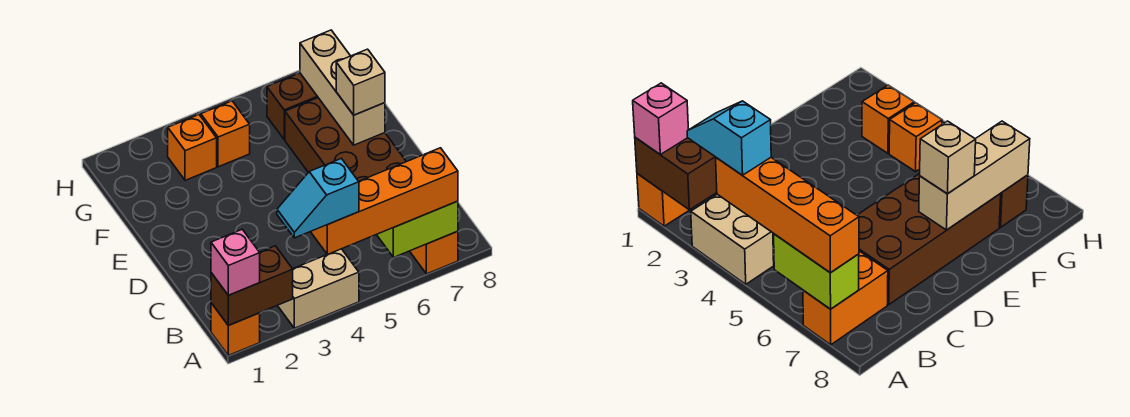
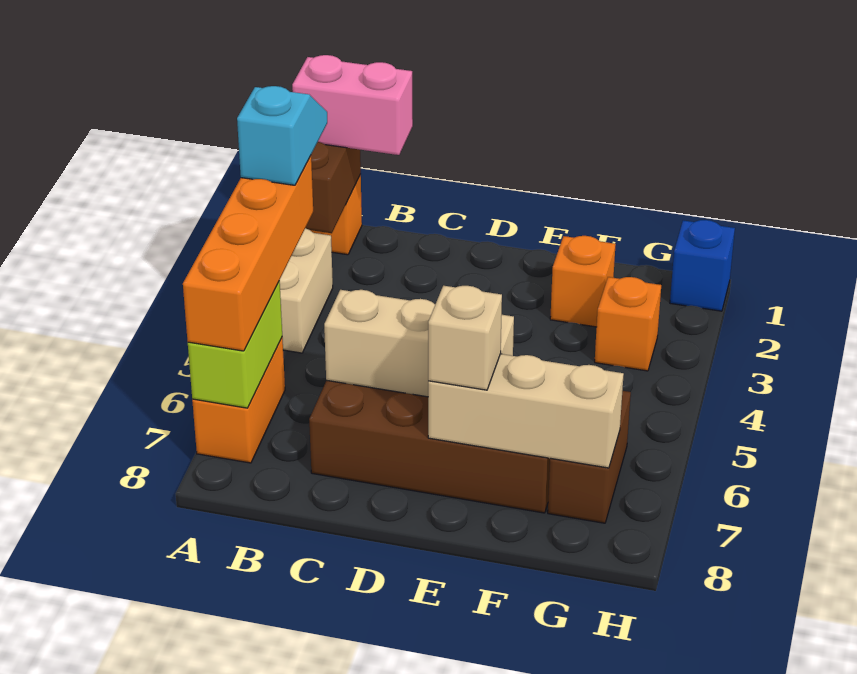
pink brick A1 level 3 -> pink brick A1:B1 level 3
orange brick A7:B7 level 1 -> orange brick A6:A7 level 1
none -> tan brick C6:E6 level 2
orange brick G4 level 1 -> orange brick F2 level 1
none -> blue brick H1 level 1

